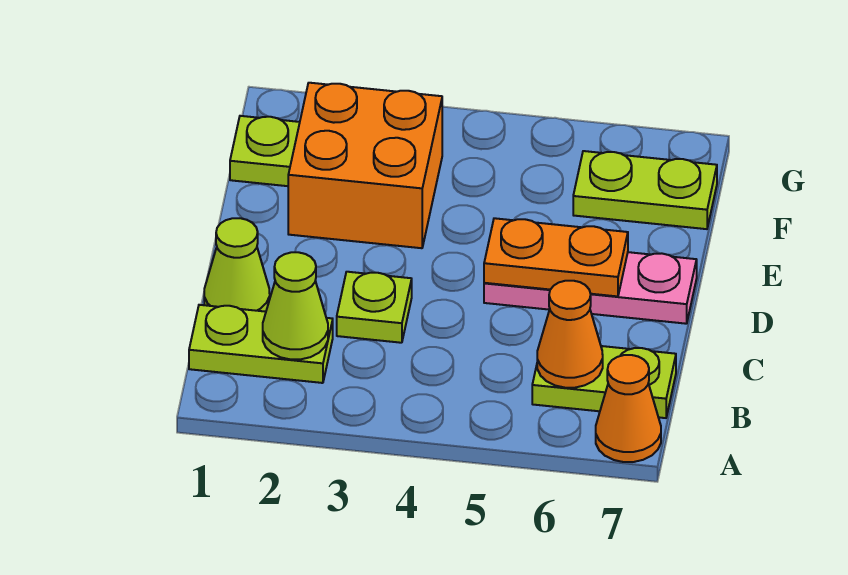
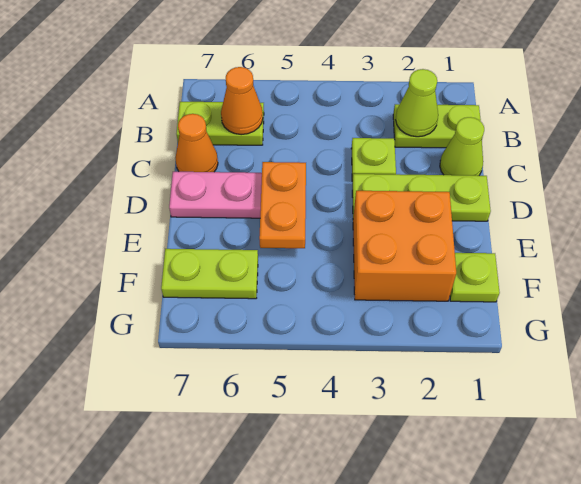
orange cone A7 level 1 -> orange cone C7 level 1
none -> lime plate D1:D3 level 1
orange plate D5:D6 level 2 -> orange plate D5:E5 level 2

